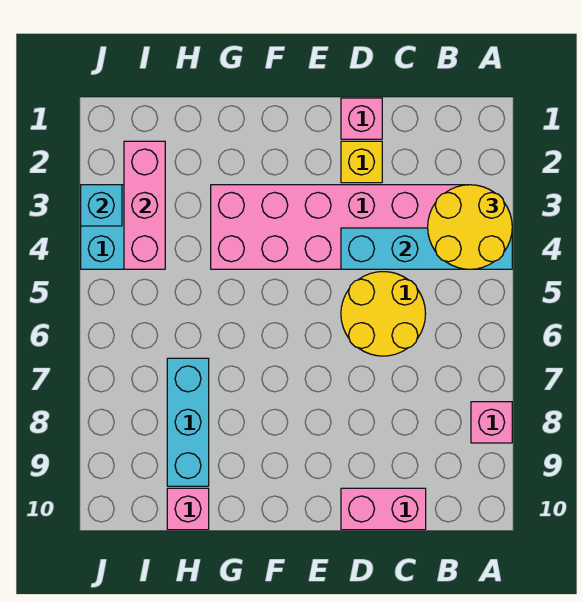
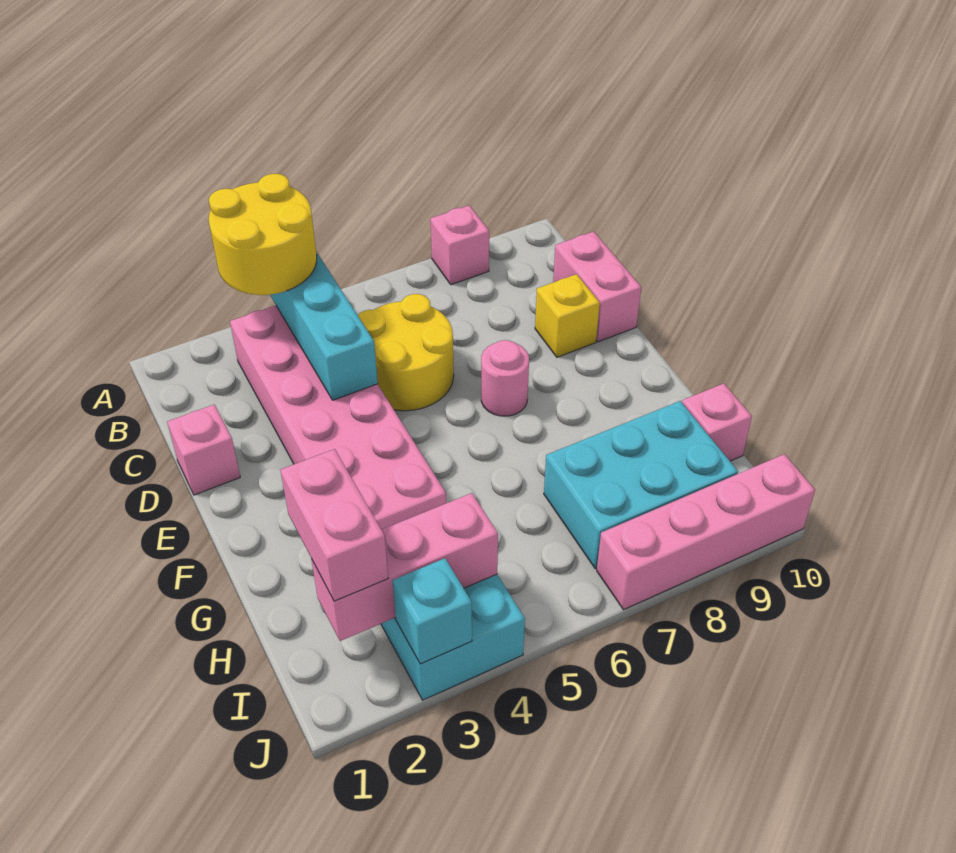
yellow brick D2 level 1 -> yellow brick D9 level 1
none -> pink round brick E7 level 1
none -> pink brick H2:I2 level 3
cyan brick H7:H9 level 1 -> cyan brick H7:I9 level 1
none -> pink brick J7:J10 level 1

